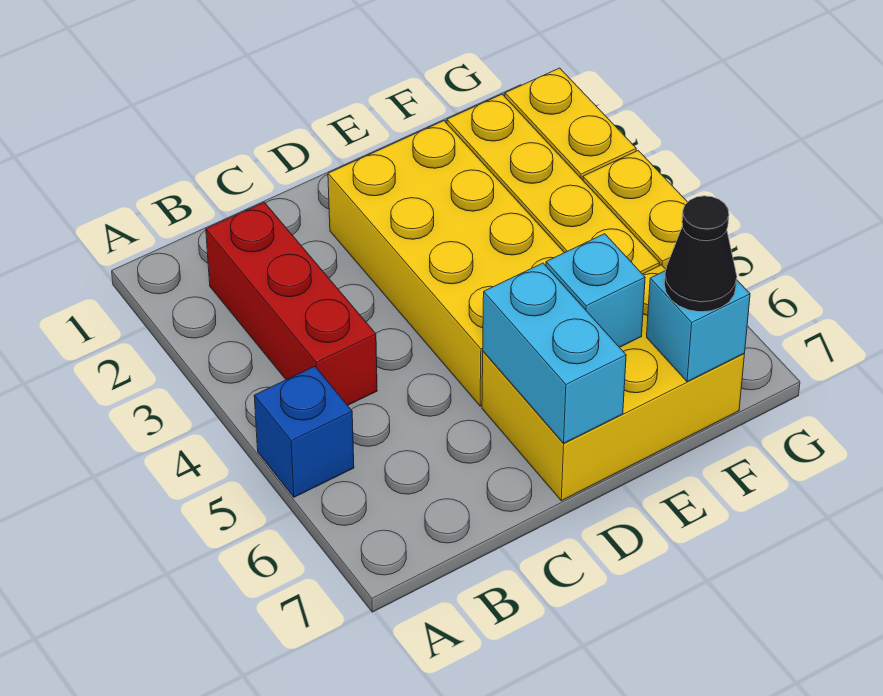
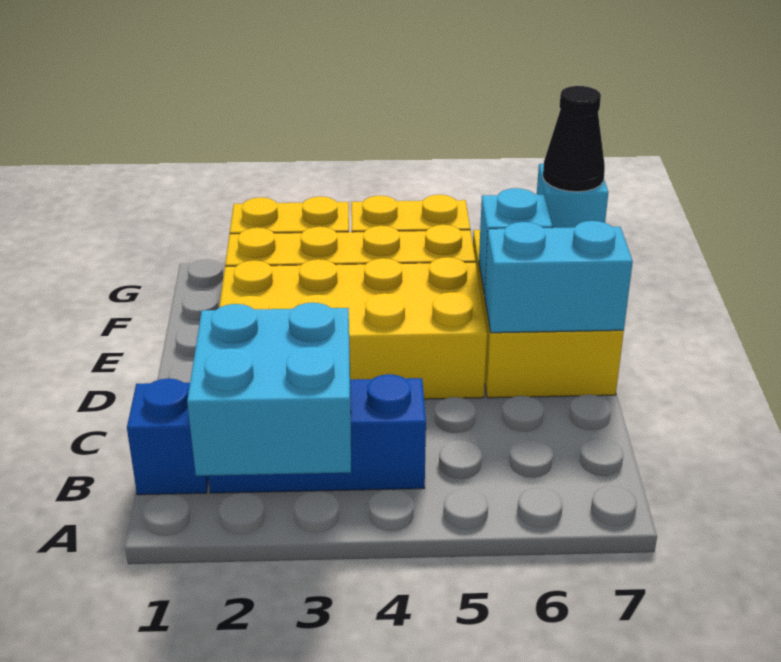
none -> cyan brick A2:B3 level 2
blue brick A5 level 1 -> blue brick B1 level 1
red brick B2:B4 level 1 -> blue brick B2:B4 level 1

